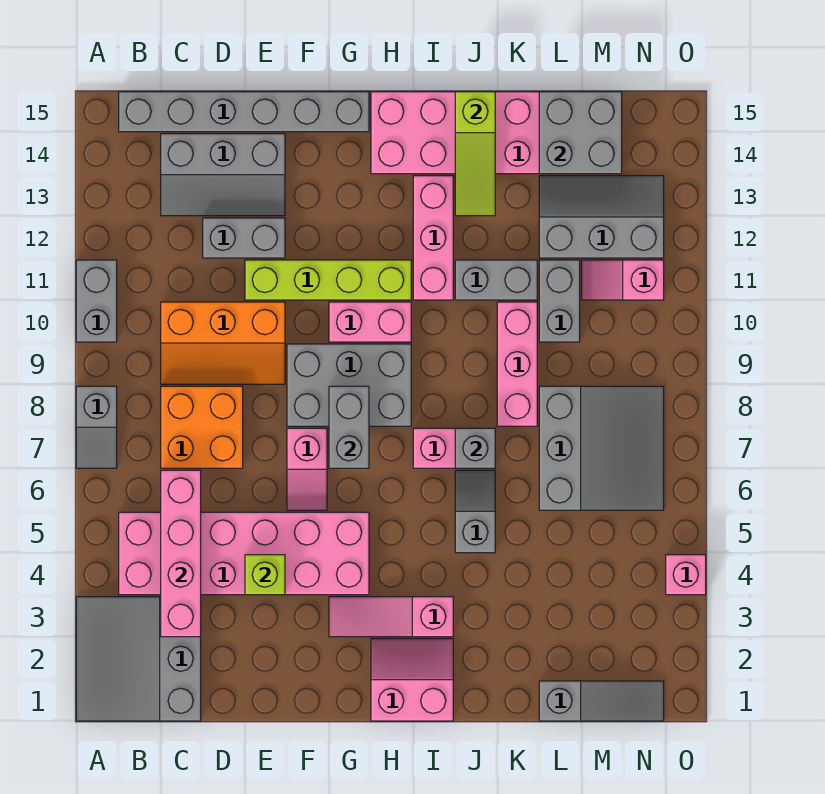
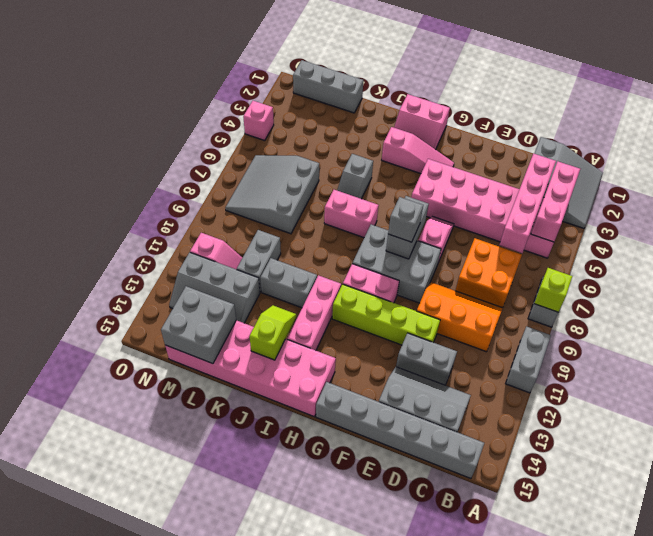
lime brick E4 level 2 -> lime brick A8 level 2
grey brick J7 level 2 -> grey brick G8 level 3
lime slope J13:J15 level 2 top 15 -> lime slope J13:J14 level 2 top 14
pink brick K8:K10 level 1 -> pink brick B3:B5 level 2
grey slope L1:N1 level 1 top L -> grey brick L1:N1 level 1

